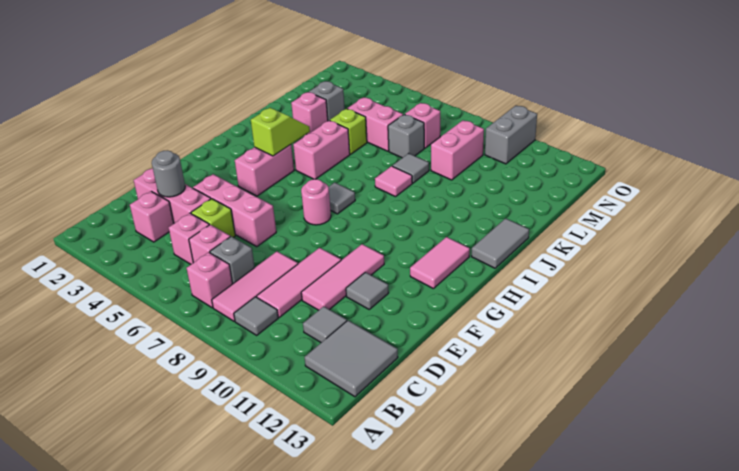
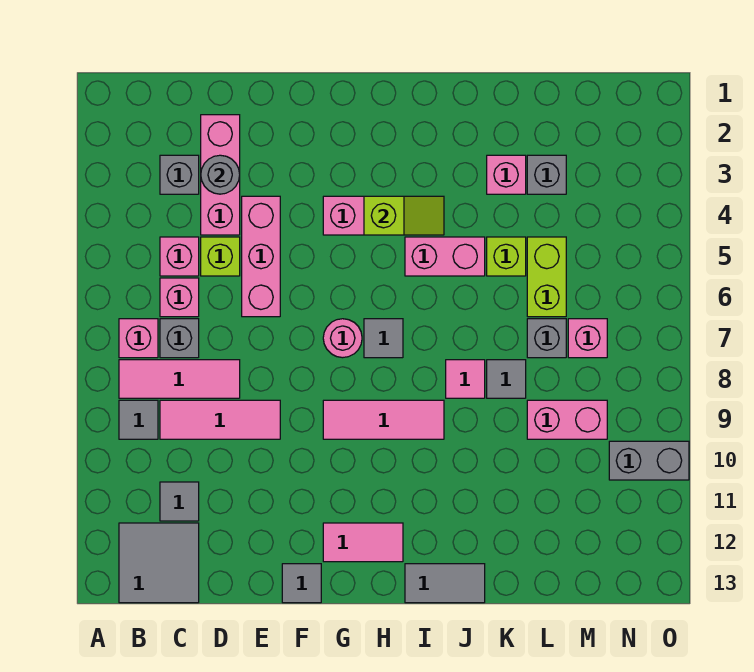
pink brick C3 level 1 -> grey brick C3 level 1
pink tile D10:F10 level 1 -> pink tile G9:I9 level 1
grey tile E11 level 1 -> grey tile F13 level 1
pink brick L5:L6 level 1 -> lime brick L5:L6 level 1

